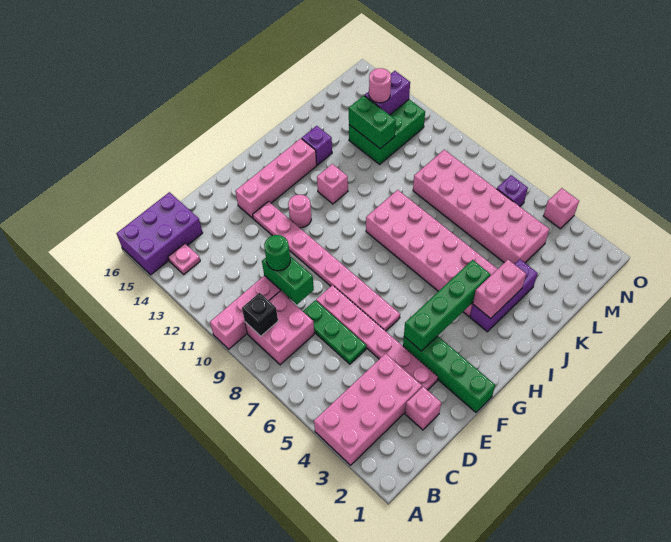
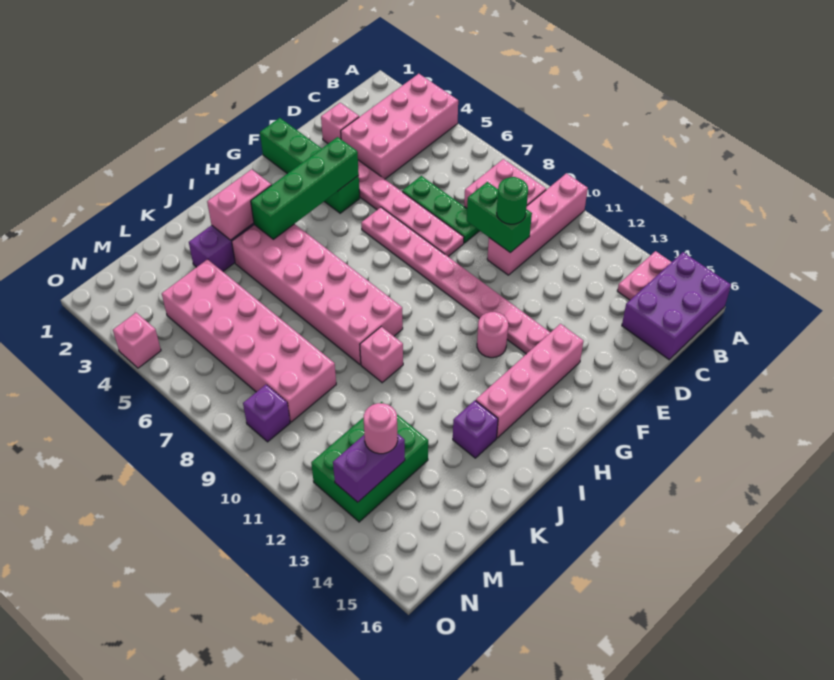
black brick B9 level 2 -> none
pink plate B14 level 1 -> pink plate A14:B14 level 1
pink brick I12 level 1 -> pink brick J10 level 1
green brick L12:L13 level 2 -> none
purple brick N6 level 1 -> purple brick N9 level 1

